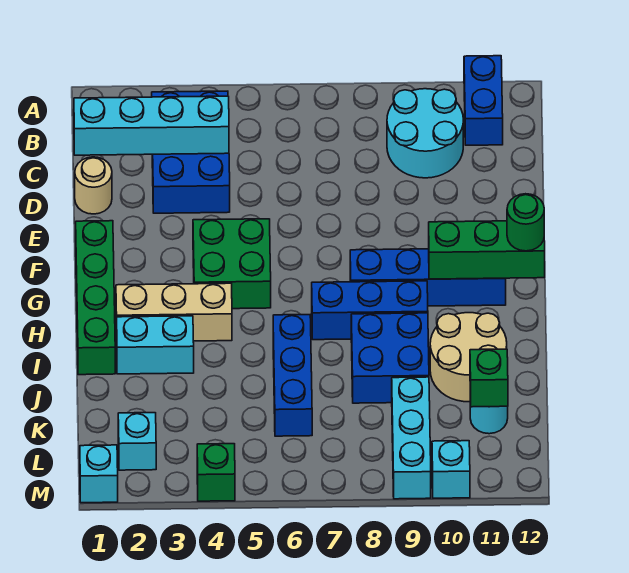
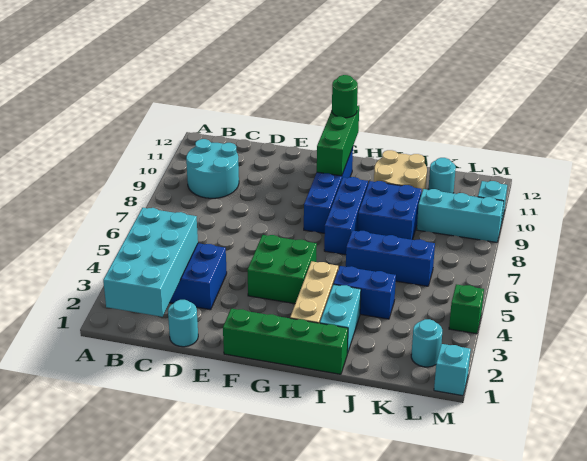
blue brick A11:B11 level 1 -> blue brick I4:J4 level 1
cyan brick C1:C4 level 2 -> cyan brick B1:C4 level 2
tan round brick D1 level 1 -> cyan round brick D1 level 1
green brick K11 level 2 -> none
cyan brick L2 level 1 -> cyan round brick L2 level 1

